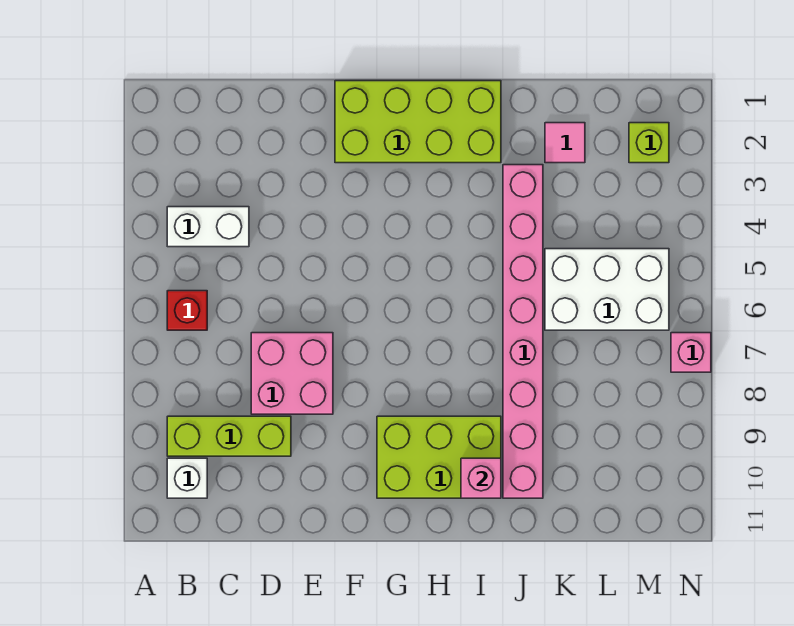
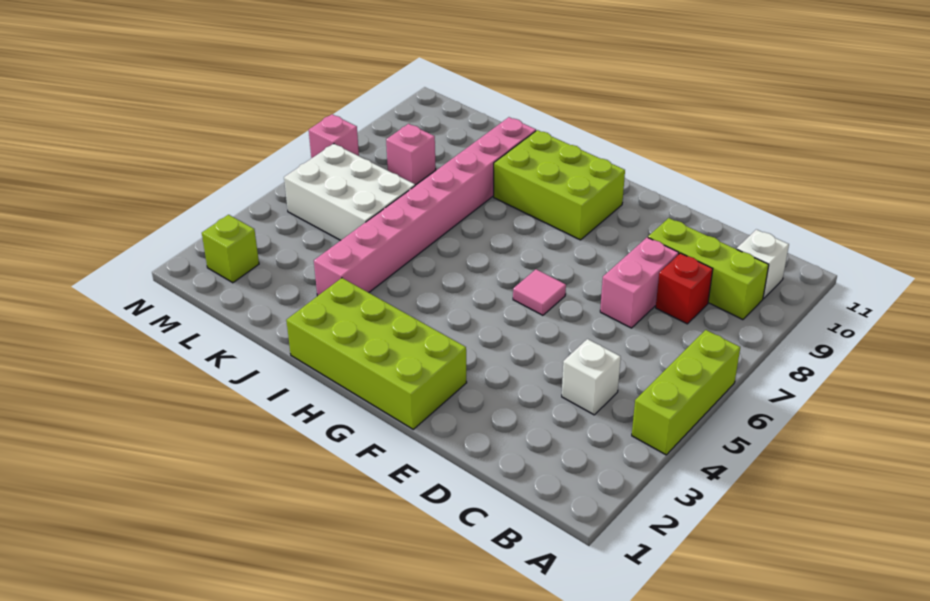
none -> lime brick A4:A6 level 1
white brick B4:C4 level 1 -> white brick C4 level 1
red brick B6 level 1 -> red brick C8 level 1
pink brick D7:E8 level 1 -> pink brick D7:D8 level 1
pink brick I10 level 2 -> pink brick L8 level 1
pink tile K2 level 1 -> pink tile F6 level 1

